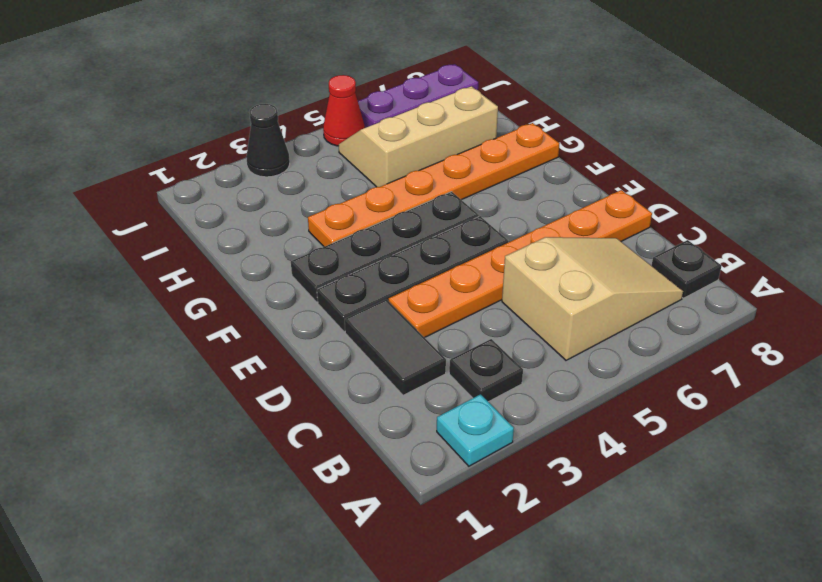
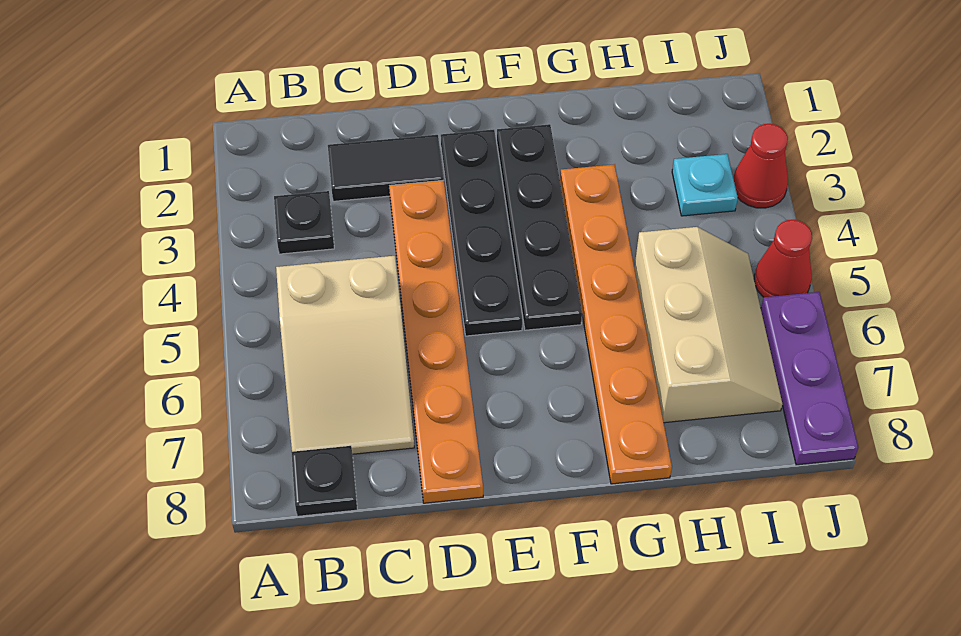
cyan plate A2 level 1 -> cyan plate I3 level 1
black cone J3 level 1 -> red cone J3 level 1

